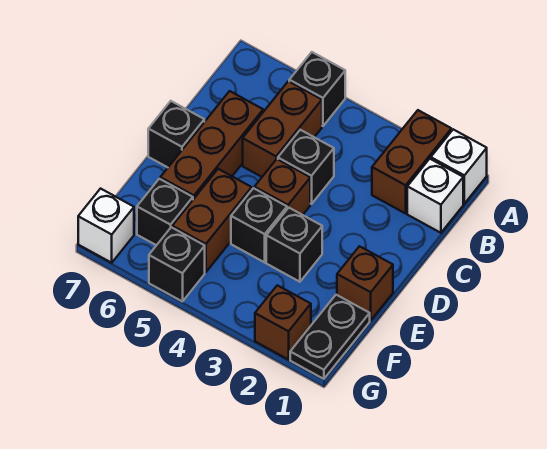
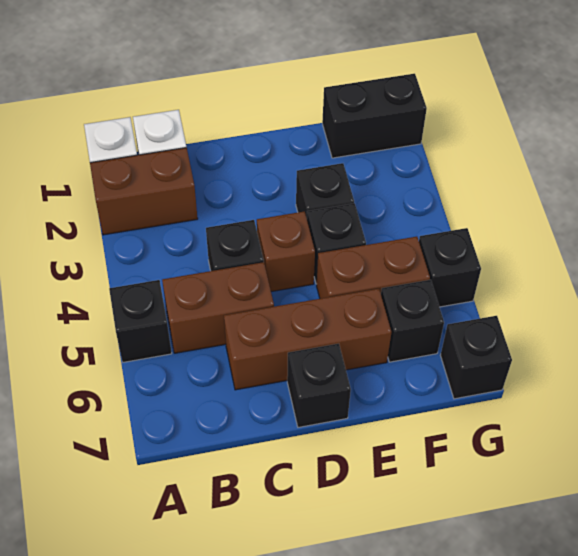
brown brick E1 level 1 -> none
black plate F1:G1 level 1 -> black brick F1:G1 level 1
brown brick G2 level 1 -> none
white brick G7 level 1 -> black brick G7 level 1

